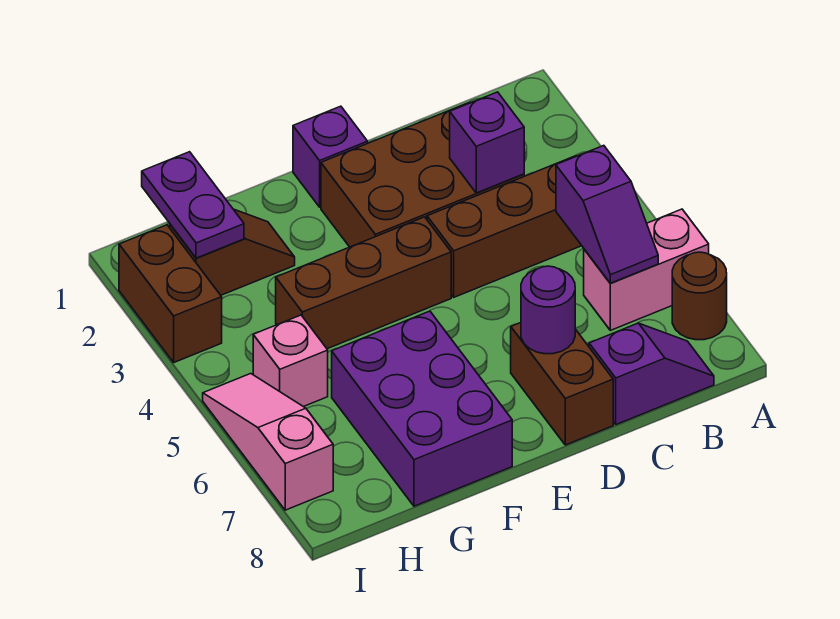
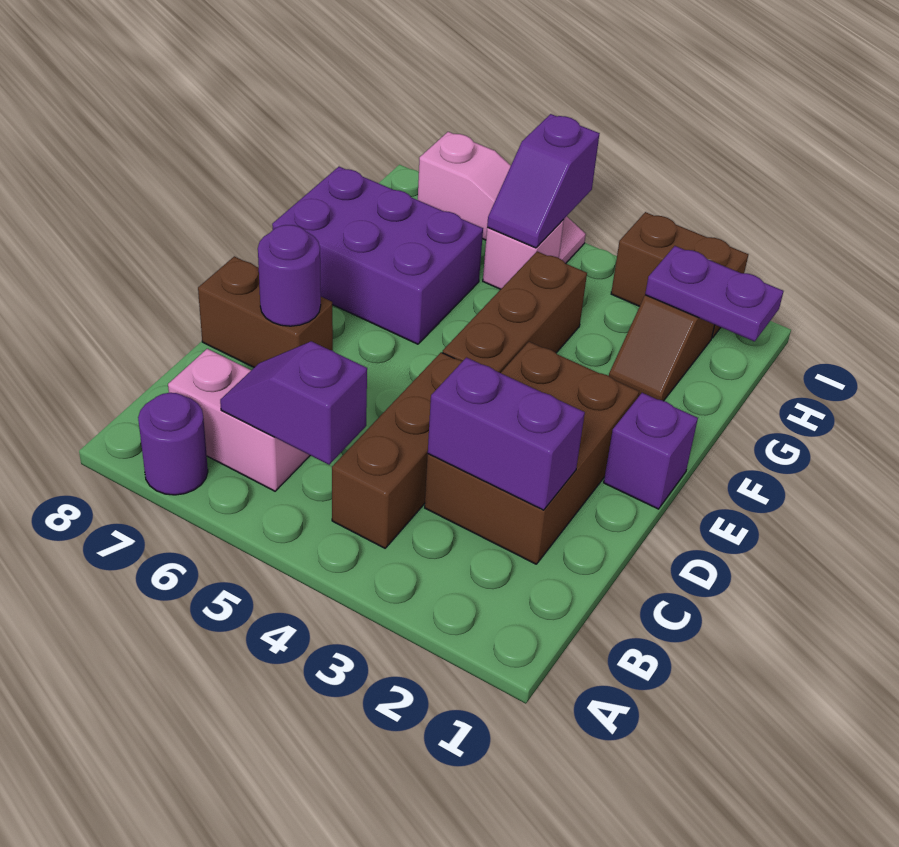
pink brick A6:B6 level 1 -> pink brick B6:B7 level 1
brown round brick A7 level 1 -> purple round brick A7 level 1
purple slope B8:C8 level 1 top C -> purple slope H5:I5 level 2 top I
purple brick C3 level 2 -> purple brick C2:C3 level 2

